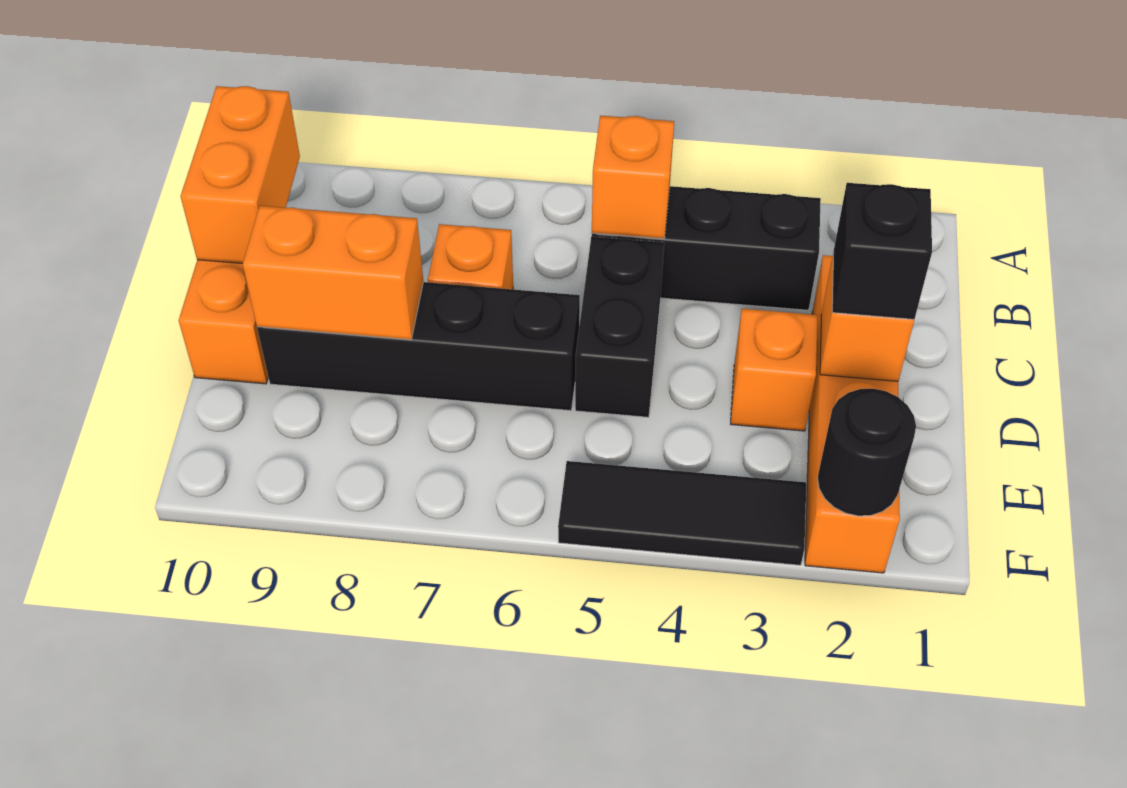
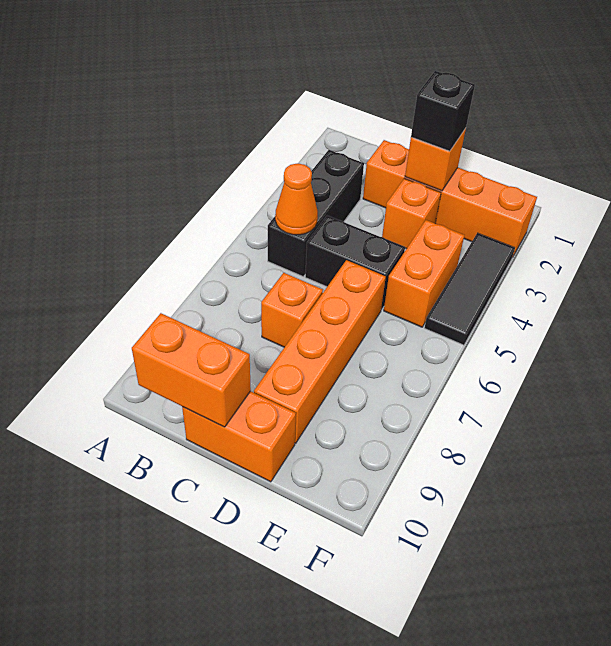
orange brick B5 level 2 -> orange cone B5 level 2
black brick D6:D9 level 1 -> orange brick D6:D9 level 1
orange brick D8:D9 level 2 -> orange brick E4:E5 level 1
black round brick F2 level 2 -> none

